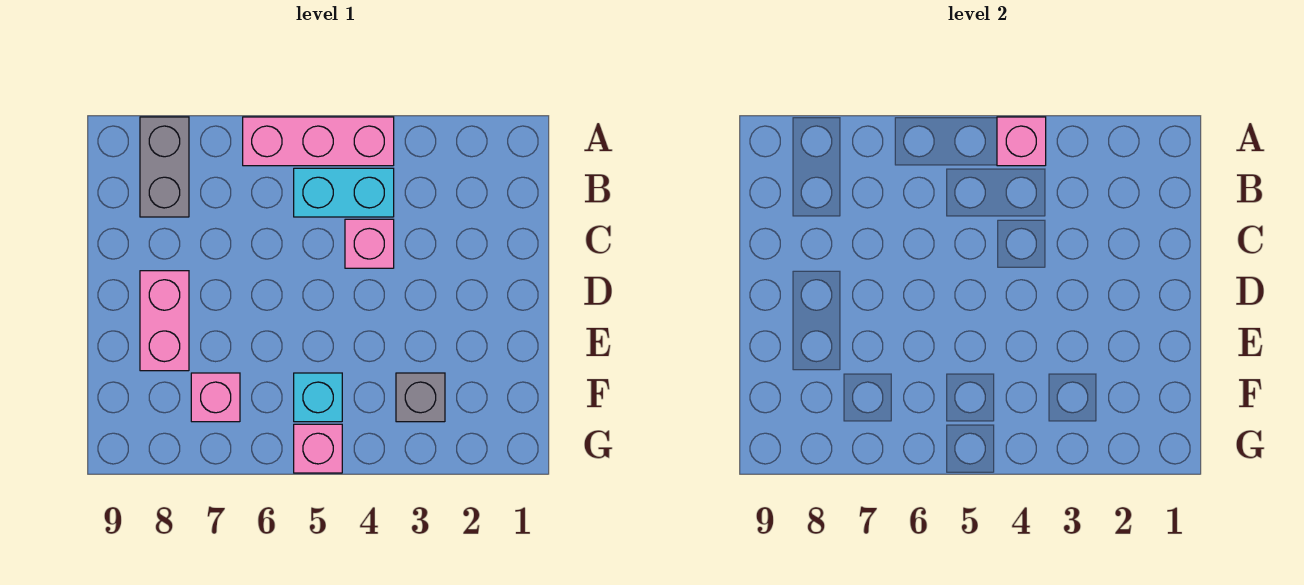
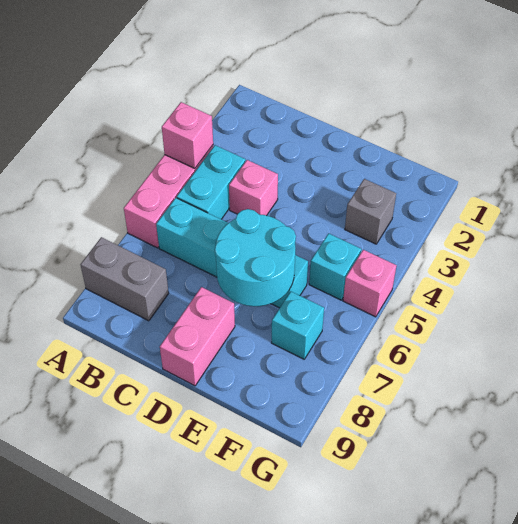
none -> cyan brick B6:E6 level 1
none -> cyan round brick D6:E7 level 2
pink brick D8:E8 level 1 -> pink brick D8:D9 level 1
pink brick F7 level 1 -> cyan brick F7 level 1

